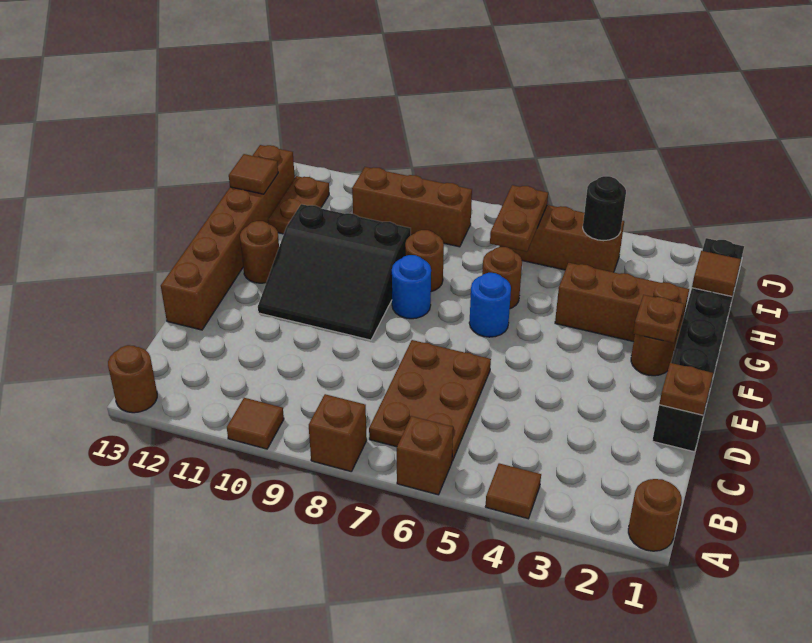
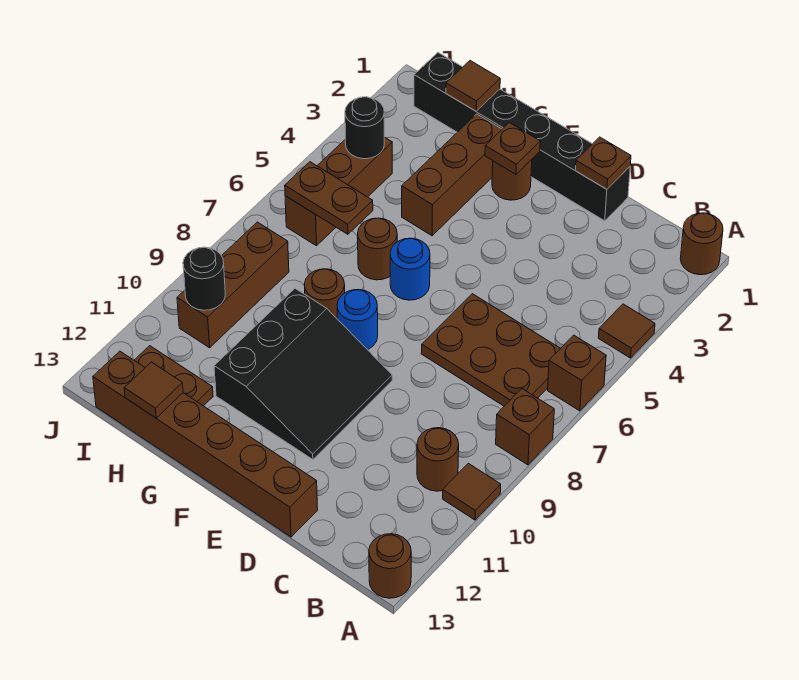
brown round brick F12 level 1 -> brown round brick B10 level 1
none -> black round brick I10 level 2

